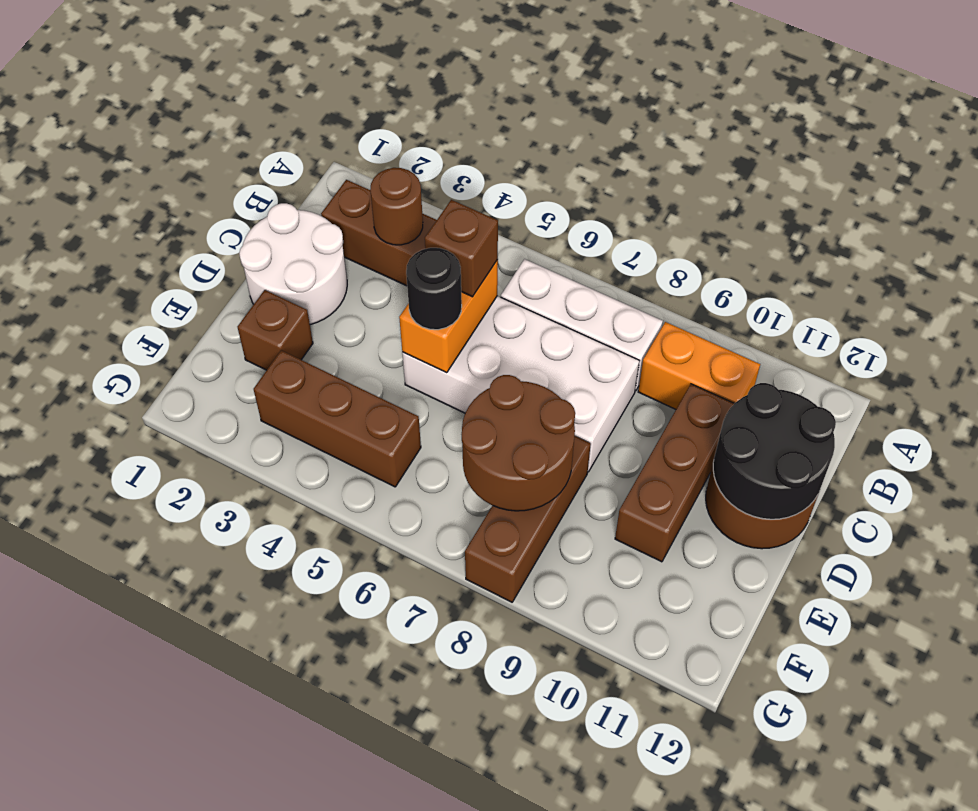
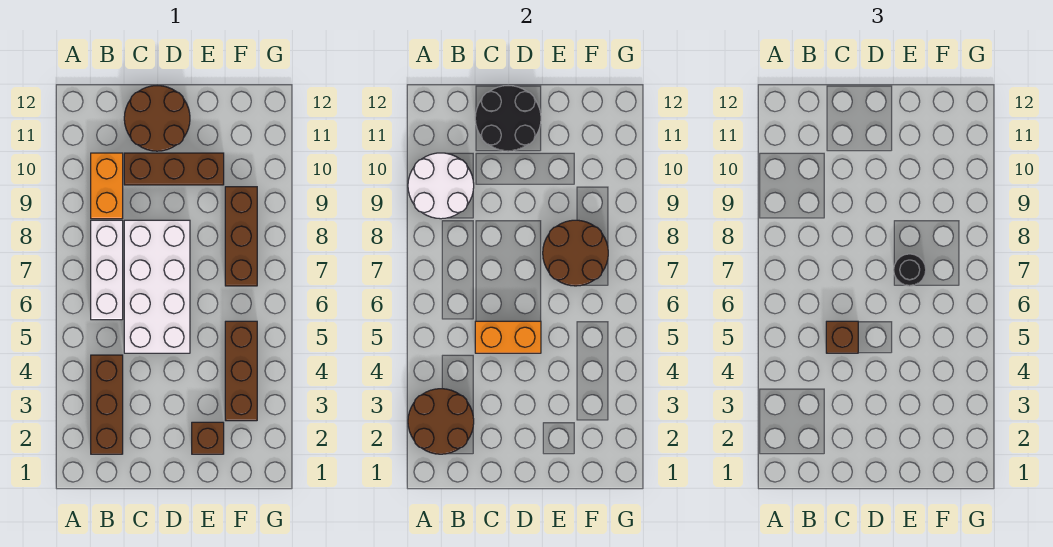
brown round brick B3 level 2 -> brown round brick A2:B3 level 2
white round brick C1:D2 level 1 -> white round brick A9:B10 level 2
black round brick D5 level 3 -> black round brick E7 level 3
brown brick E8:G8 level 1 -> brown brick F7:F9 level 1

